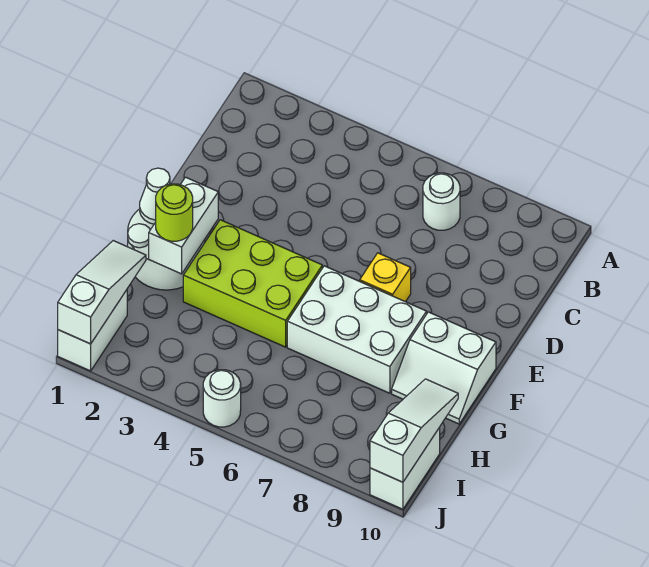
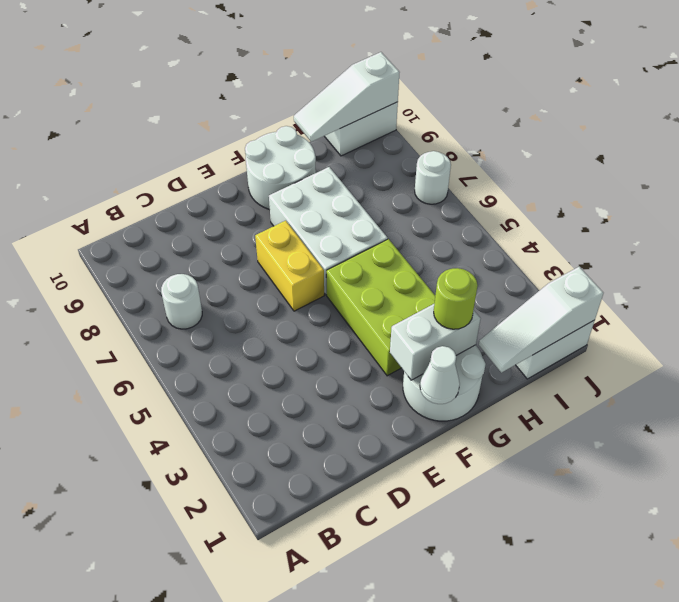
yellow brick E7 level 1 -> yellow brick E6:E7 level 1
white slope F9:G10 level 1 top F -> white round brick F9:G10 level 1
white round brick J5 level 1 -> white round brick J7 level 1

